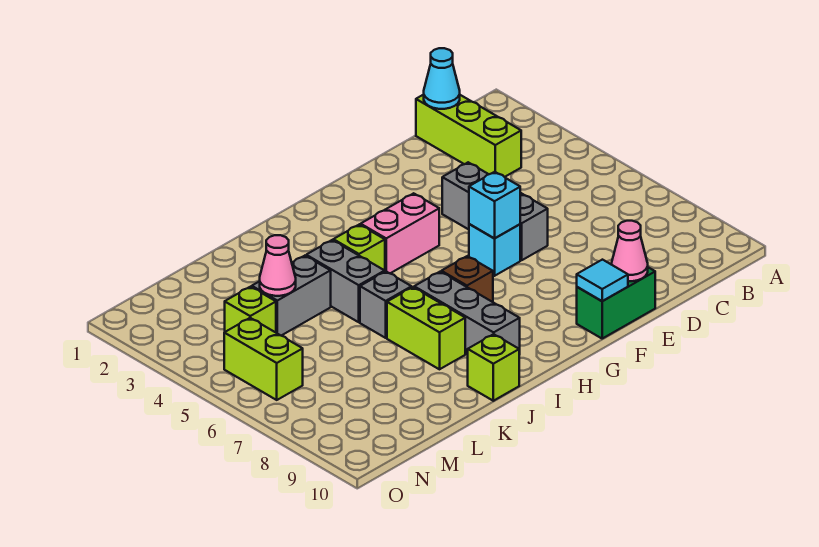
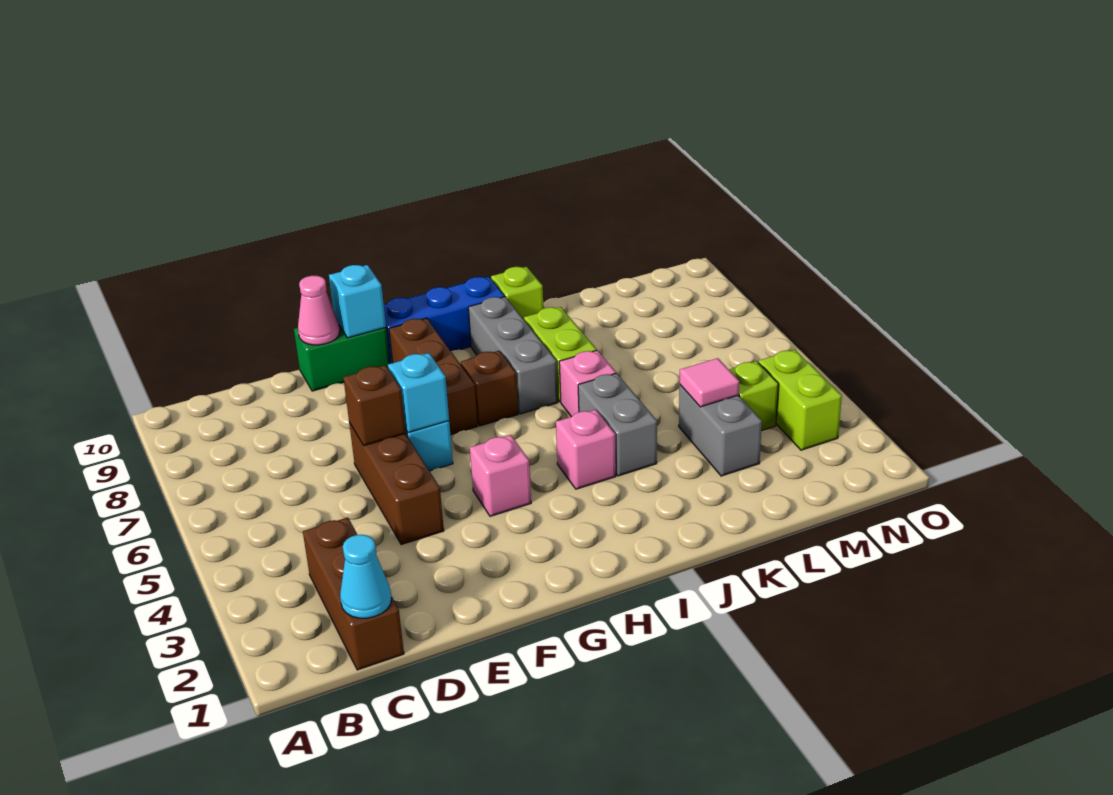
lime brick C1:C3 level 1 -> brown brick C1:C3 level 1
grey brick E4:E6 level 1 -> brown brick E4:E6 level 1
none -> brown brick E6 level 2
cyan tile F10 level 2 -> cyan brick F10 level 2
pink brick G4:H4 level 1 -> pink brick G4 level 1
none -> brown brick G7:G9 level 1
none -> blue brick G10:I10 level 1
lime brick I4 level 1 -> pink brick I4 level 1
grey brick J6 level 1 -> pink brick J6 level 1
grey brick K4:L4 level 1 -> grey brick L3:L4 level 1
pink cone L4 level 2 -> pink tile L4 level 2
lime brick N5:N6 level 1 -> lime brick N3:N4 level 1

